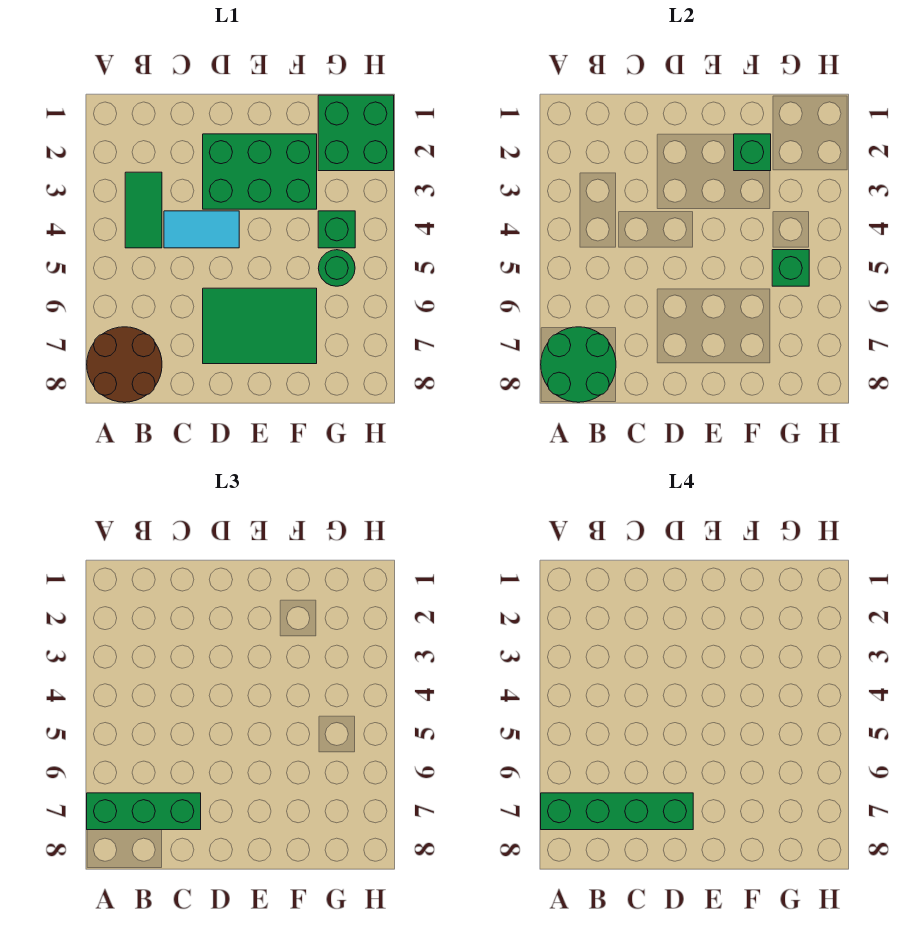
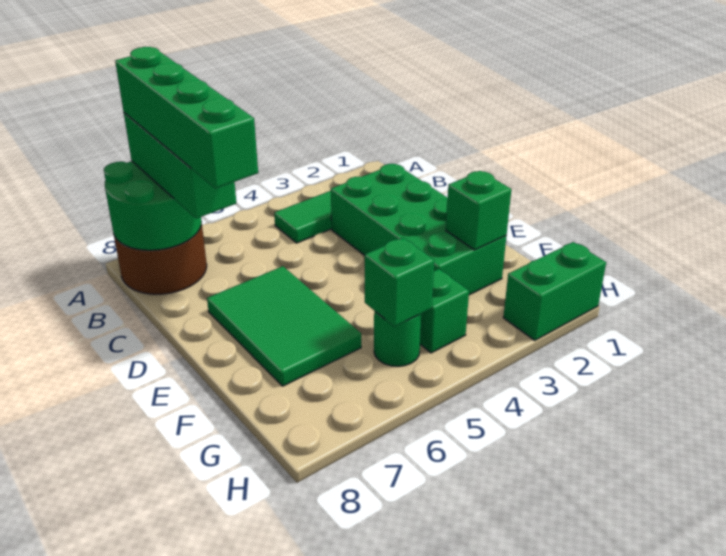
cyan tile C4:D4 level 1 -> none
green brick D2:F3 level 1 -> green brick C2:F3 level 1
green brick G1:H2 level 1 -> green brick H1:H2 level 1

